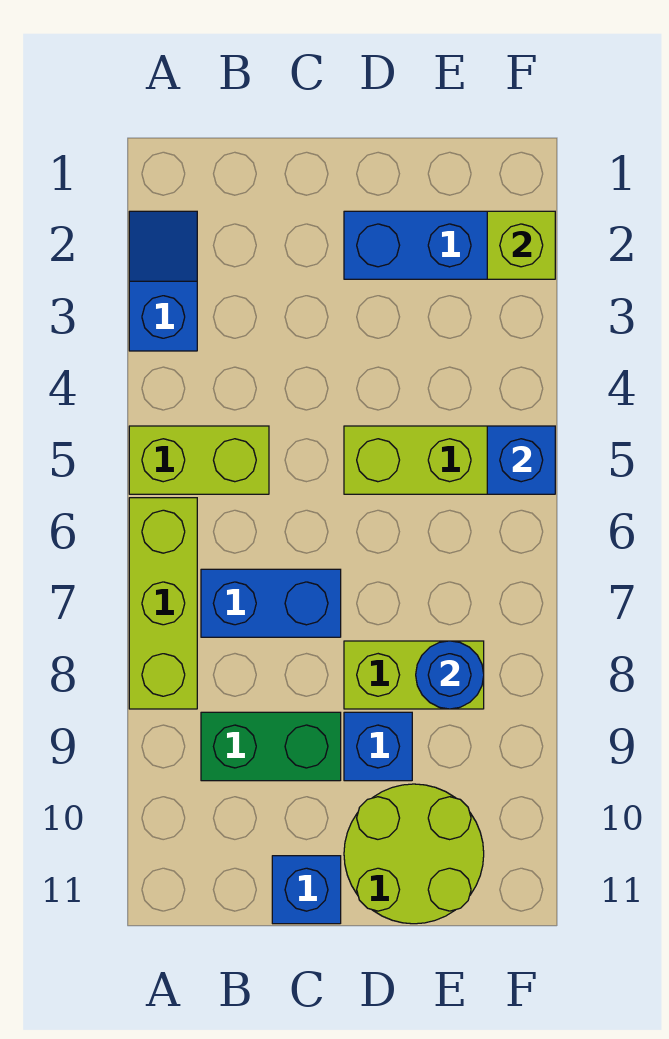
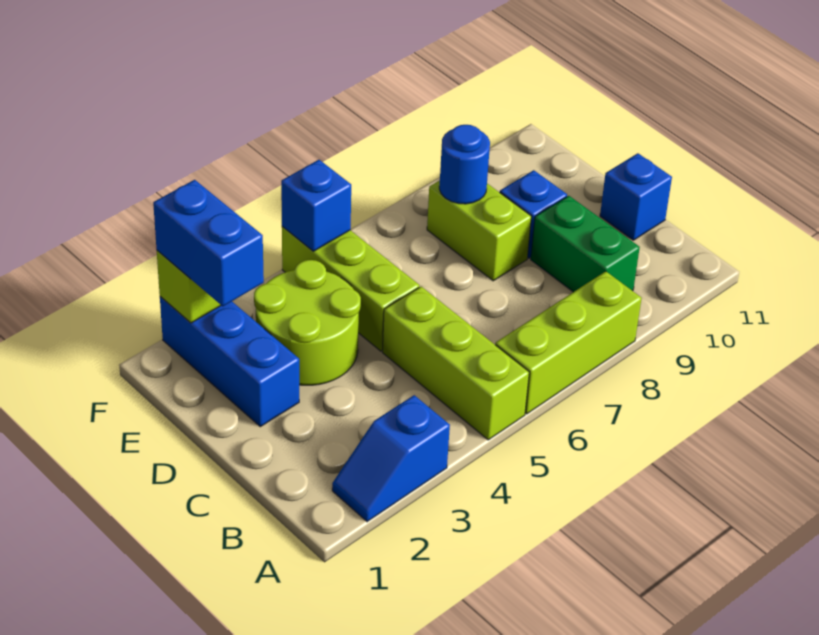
lime brick A5:B5 level 1 -> lime brick A5:C5 level 1
blue brick B7:C7 level 1 -> blue brick E2:F2 level 3
lime round brick D10:E11 level 1 -> lime round brick D3:E4 level 1

